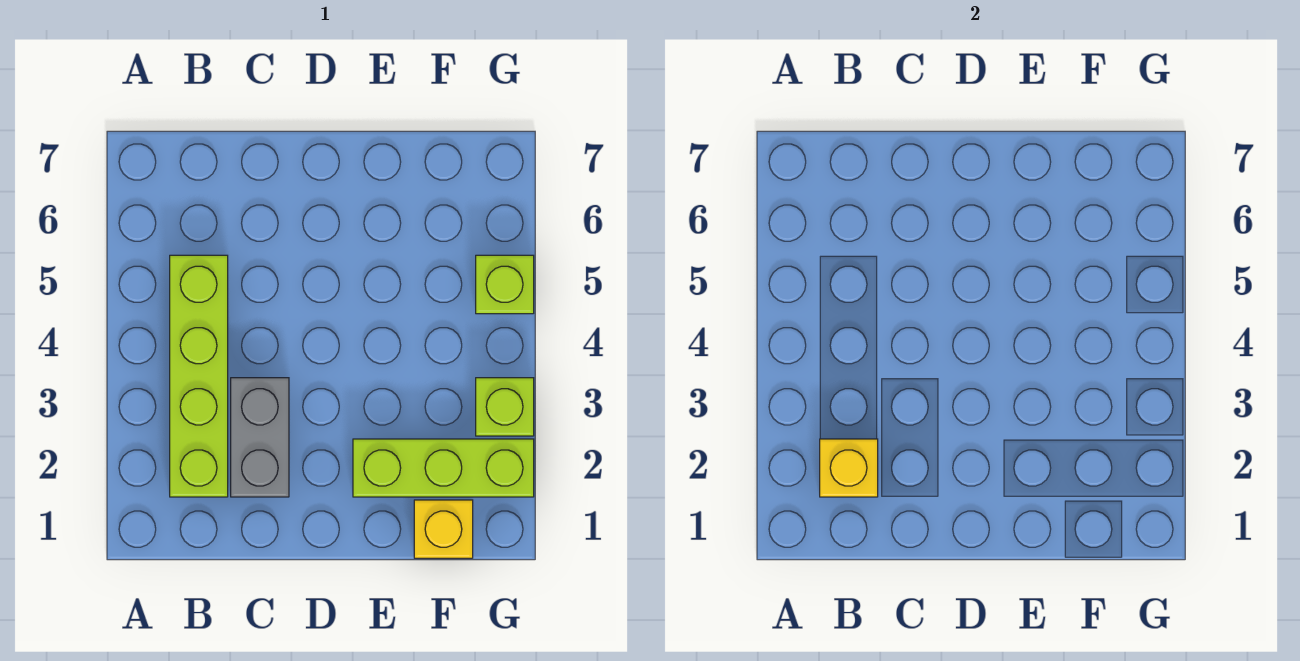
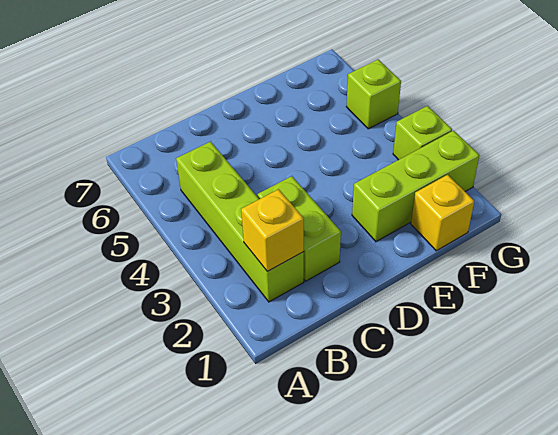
grey brick C2:C3 level 1 -> lime brick C2:C3 level 1

